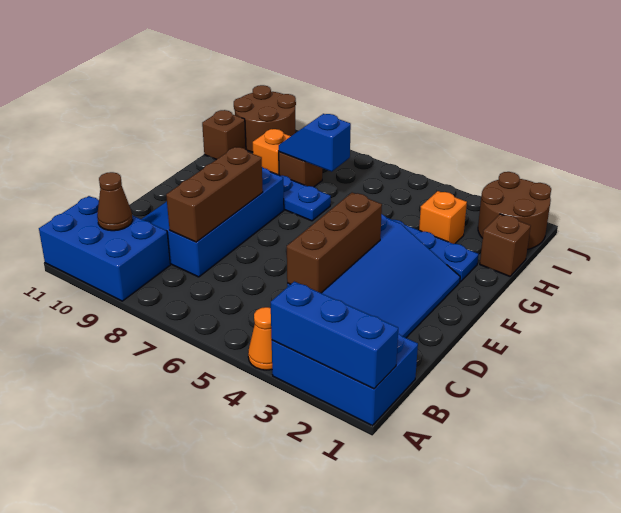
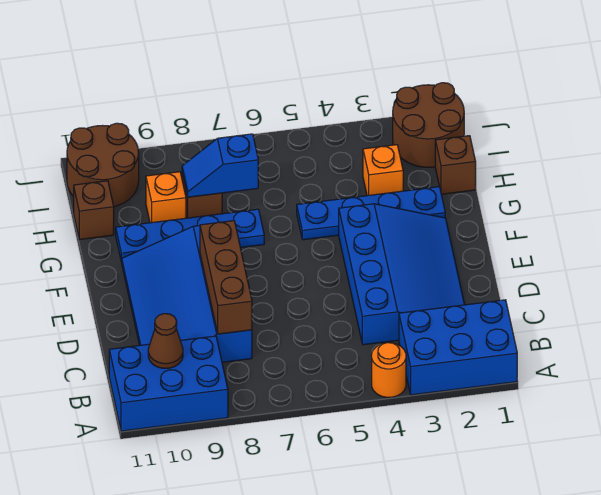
blue brick A1:A3 level 2 -> none
orange cone A4 level 1 -> orange round brick A4 level 1
brown brick C4:E4 level 2 -> none

